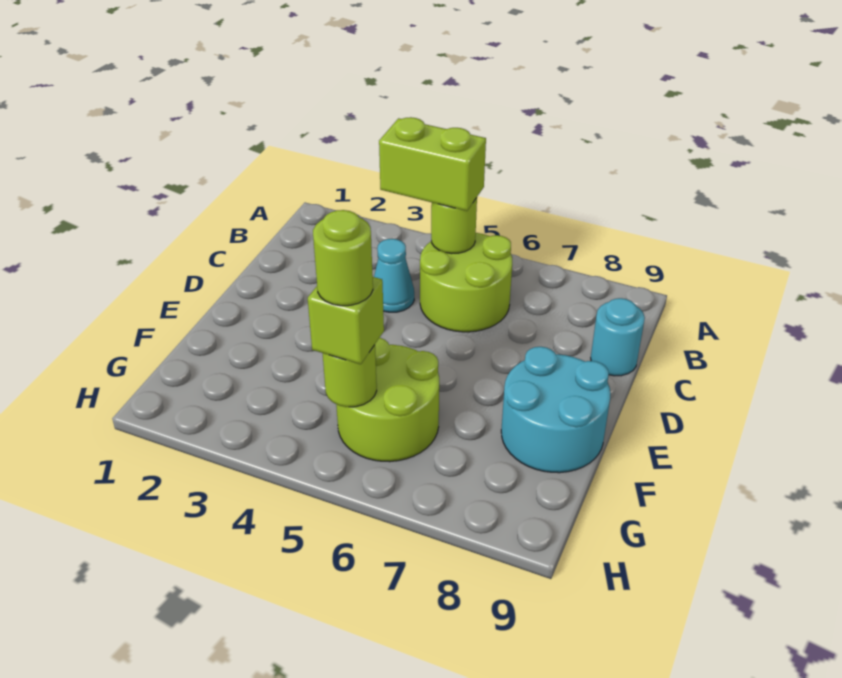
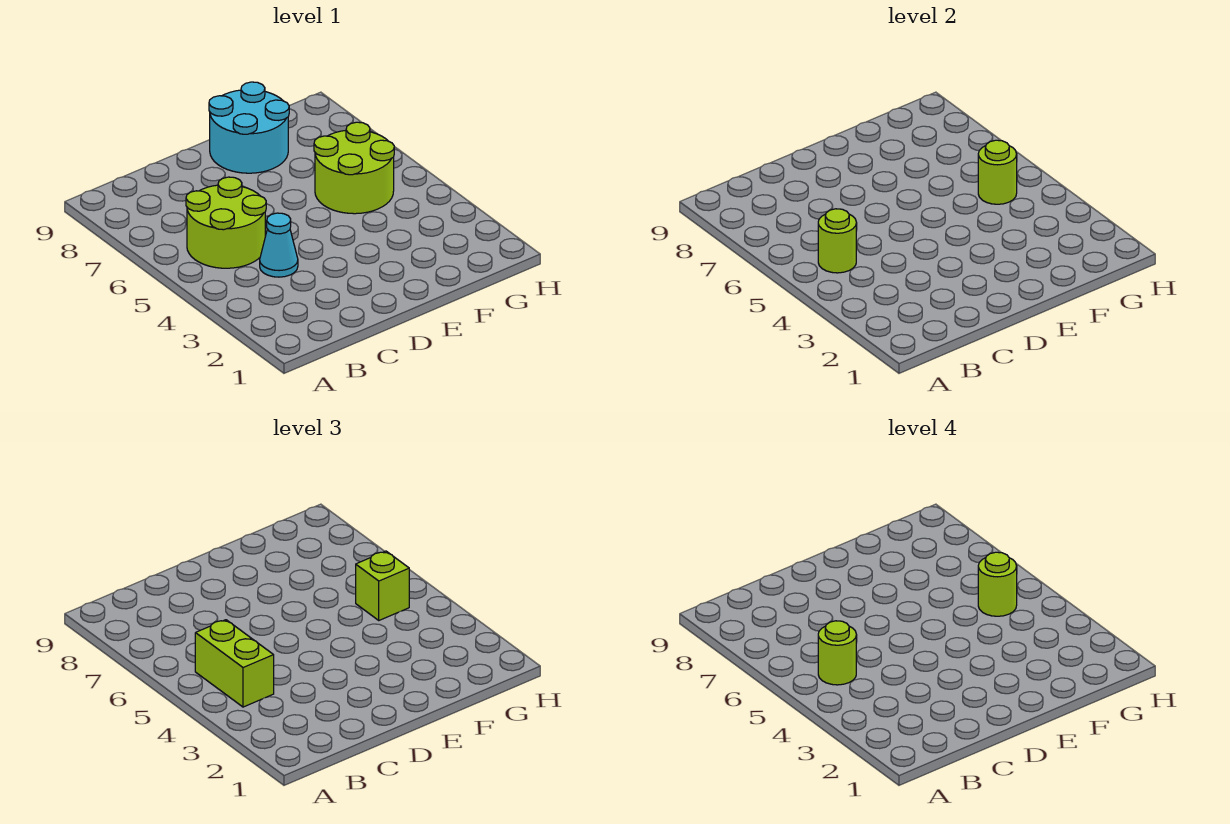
none -> lime round brick B5 level 4
cyan round brick C9 level 1 -> none

